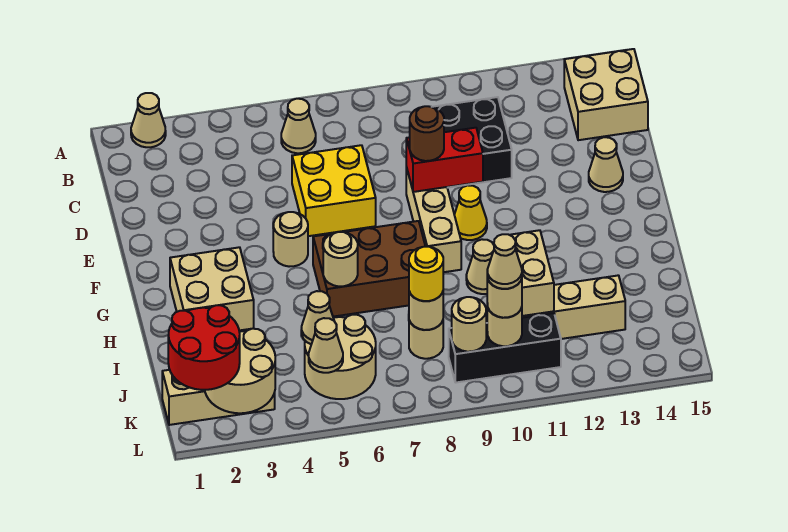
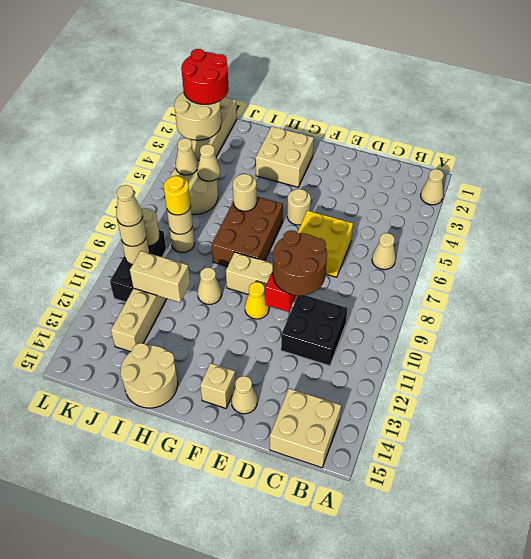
brown round brick E9 level 3 -> brown round brick D9:E10 level 3
none -> tan brick F14 level 1
none -> tan round brick H14:I15 level 1

